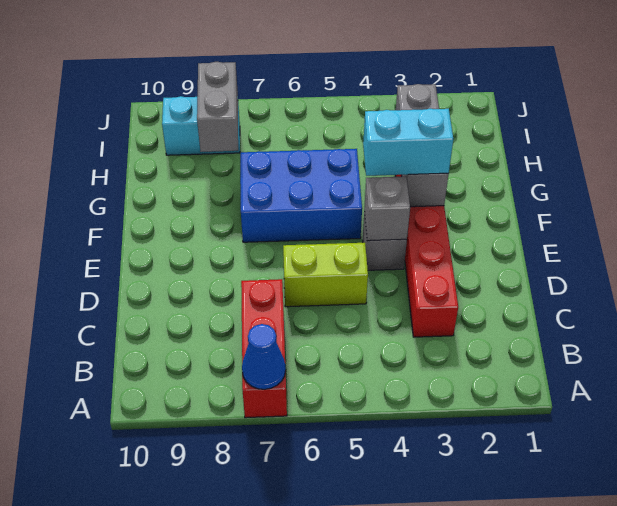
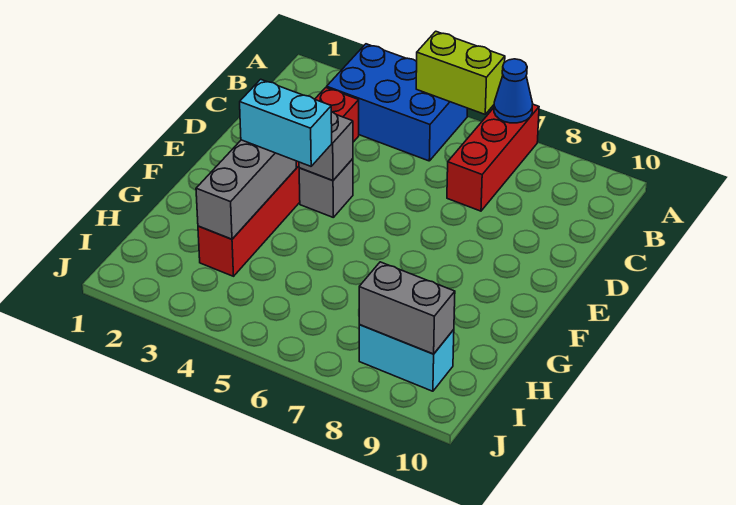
lime brick D5:D6 level 1 -> lime brick A5:A6 level 2
blue brick F5:G7 level 1 -> blue brick A3:B5 level 1
grey brick H8:I8 level 2 -> grey brick I8:I9 level 2

